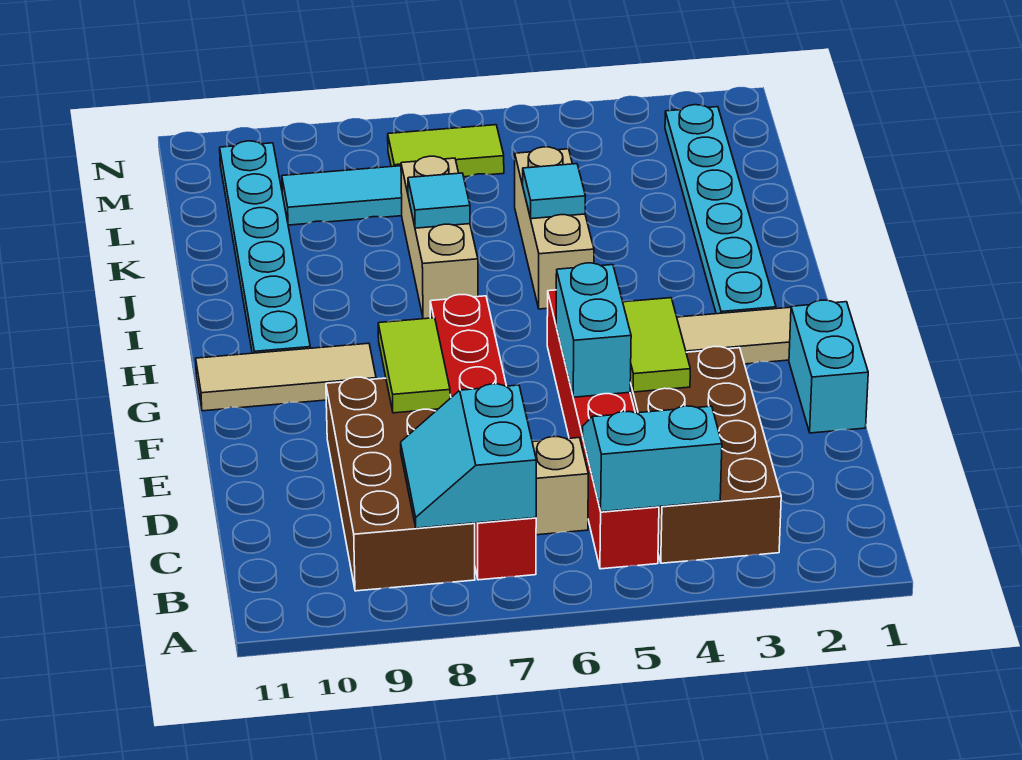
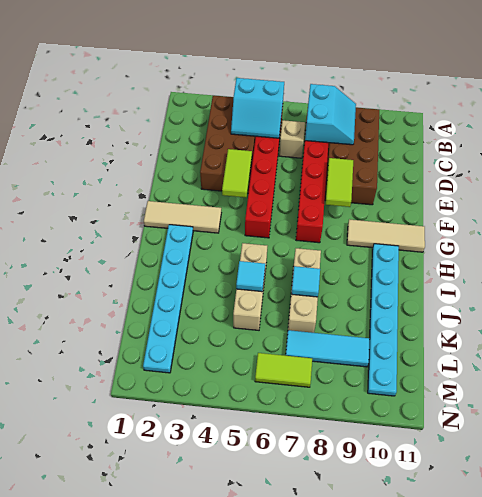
cyan brick E1:F1 level 1 -> none
cyan brick E5:F5 level 2 -> none

